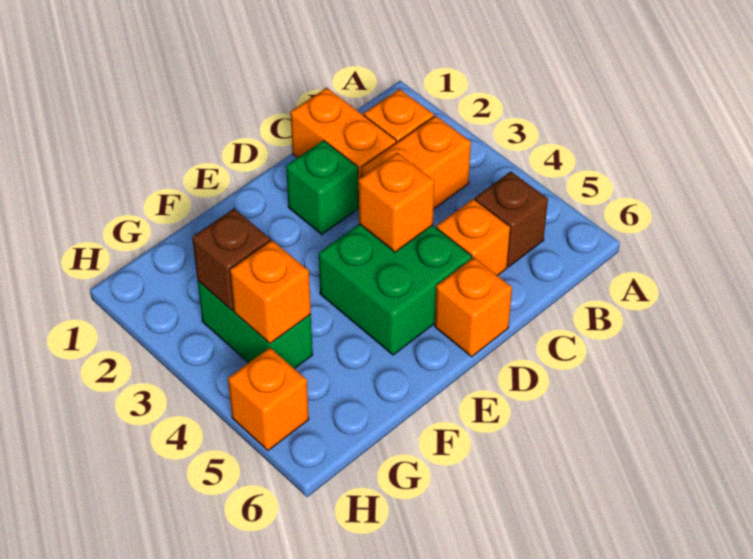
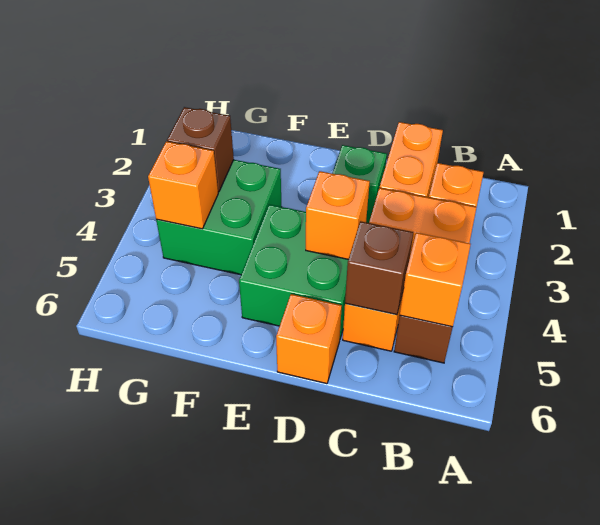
none -> brown brick C5 level 2
green brick G3:G4 level 1 -> green brick F3:G4 level 1
orange brick H5 level 1 -> orange brick B5 level 2

